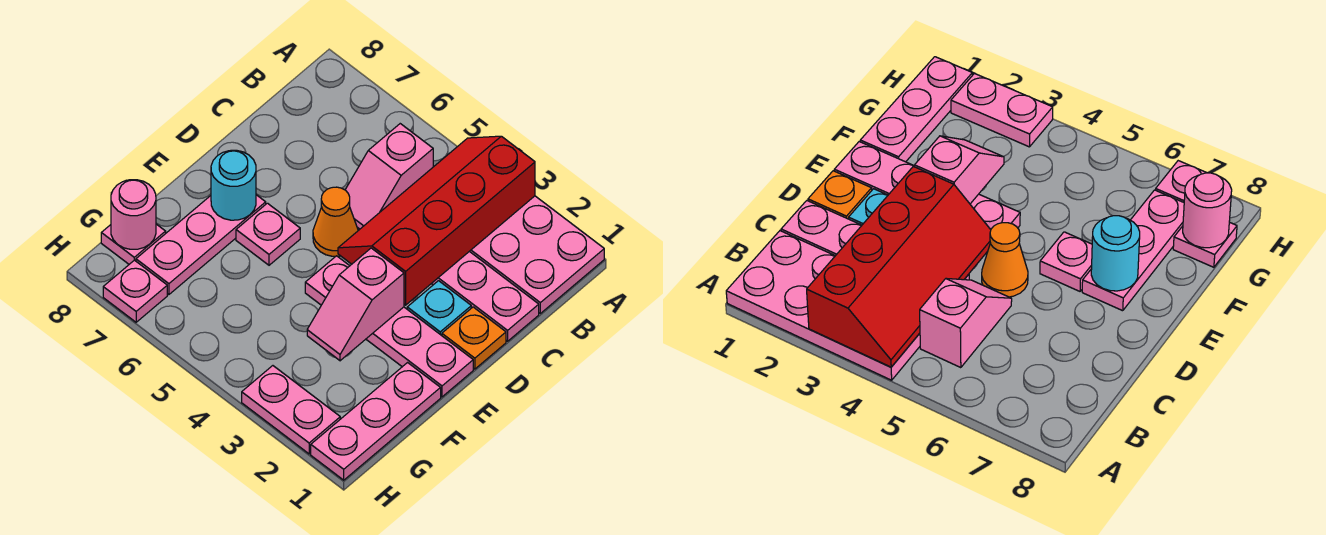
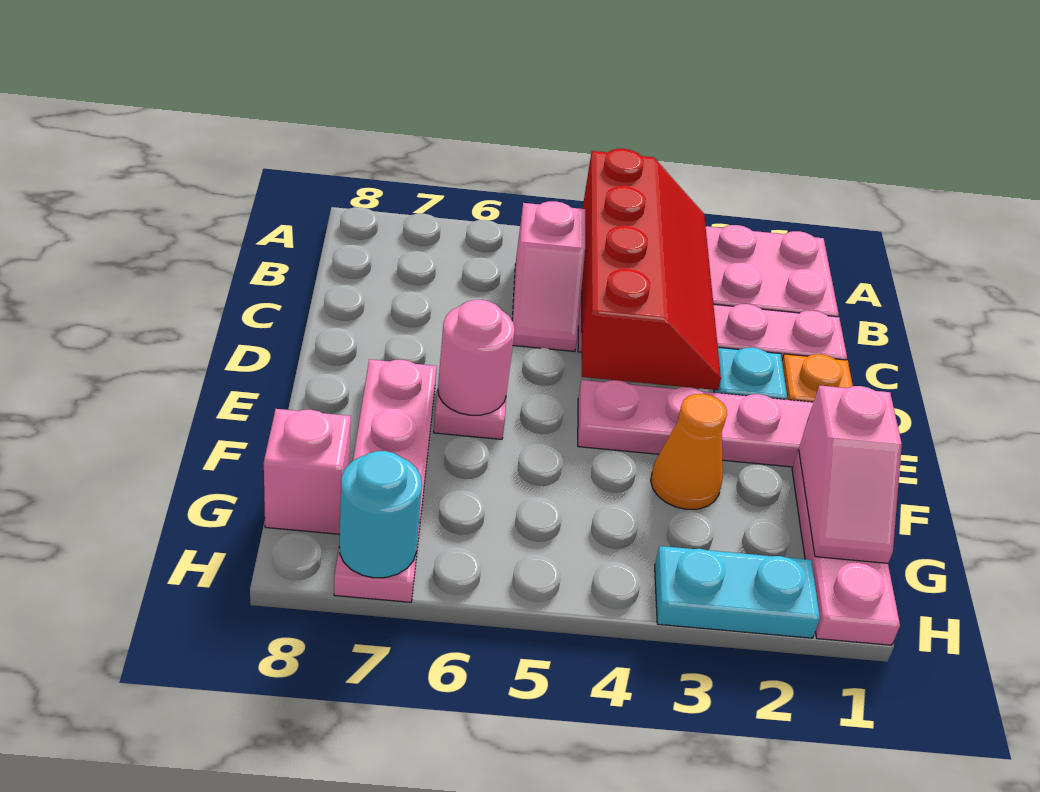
red slope A3:D4 level 2 top 3 -> red slope A3:D4 level 2 top 4
orange cone D5 level 1 -> orange cone F3 level 1
pink slope E3:F3 level 2 top E -> pink slope F1:G1 level 2 top F
cyan round brick E7 level 2 -> cyan round brick H7 level 2
pink plate G8 level 1 -> pink brick G8 level 1
pink round brick G8 level 2 -> pink round brick E6 level 2
pink plate H2:H3 level 1 -> cyan plate H2:H3 level 1

